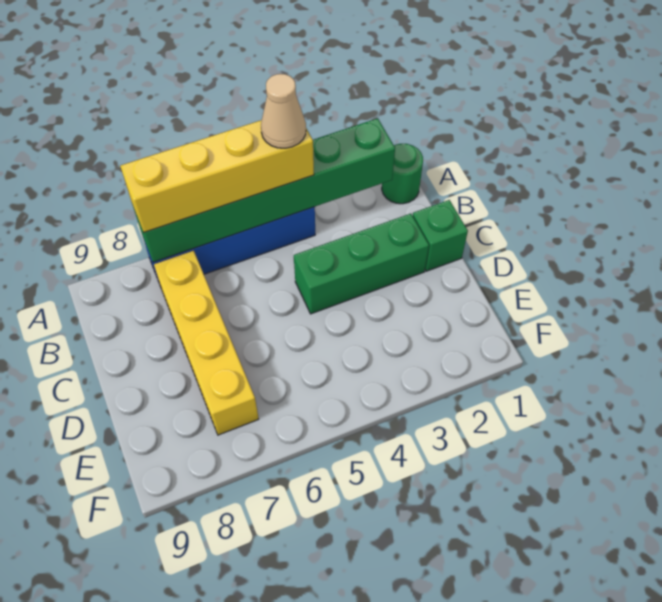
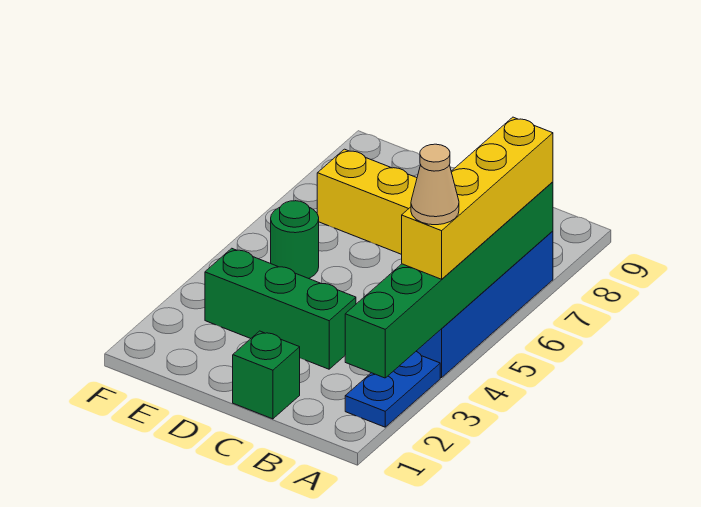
green round brick A1 level 1 -> green round brick E5 level 1
none -> blue plate A2:A3 level 1
green brick C2:C4 level 1 -> green brick C3:E3 level 1

